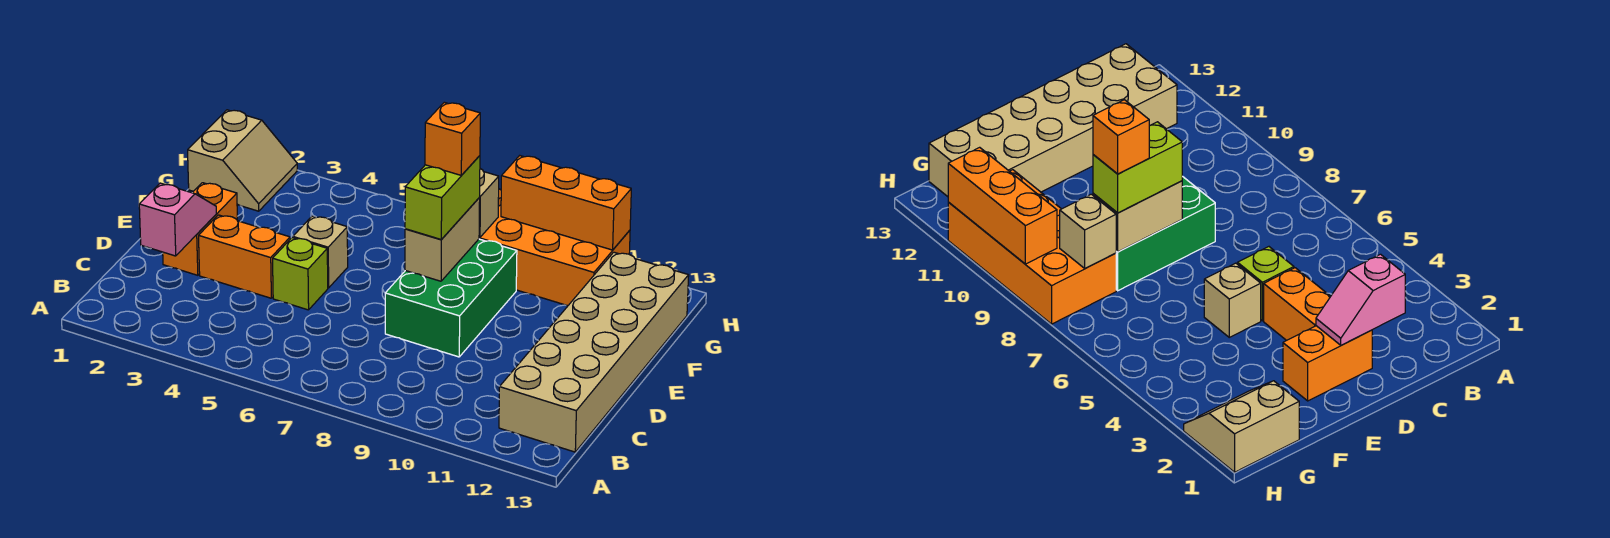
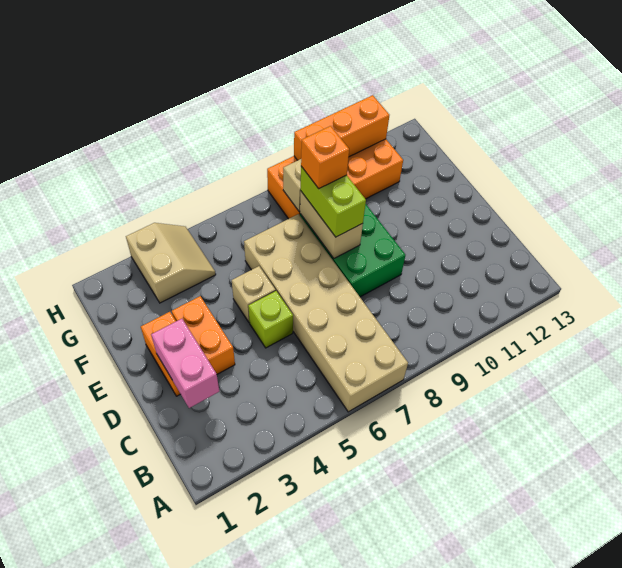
tan brick B12:G13 level 1 -> tan brick A6:F7 level 1
pink slope C2:D2 level 2 top C -> pink brick C2:D2 level 2
orange brick D3:D4 level 1 -> orange brick D3:E3 level 1
tan slope G1:H2 level 1 top 1 -> tan slope G3:H4 level 1 top 3

